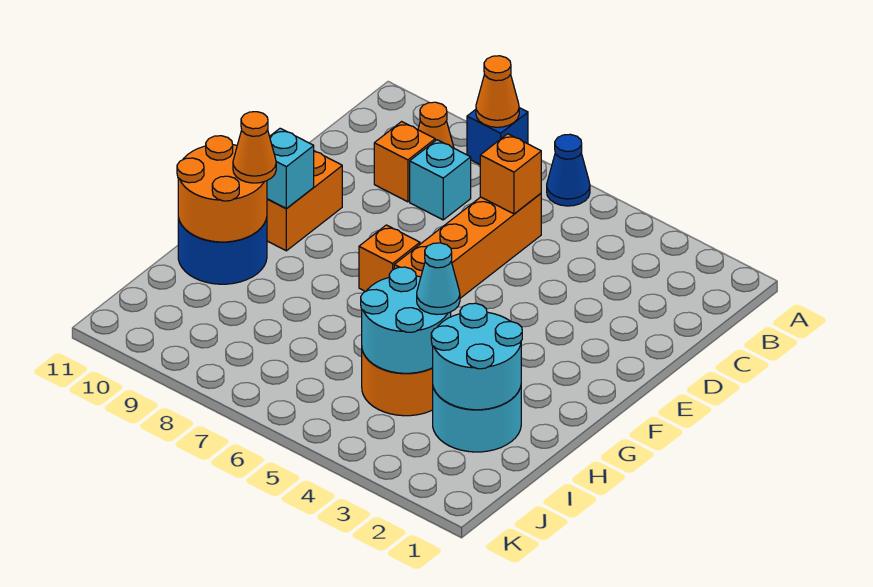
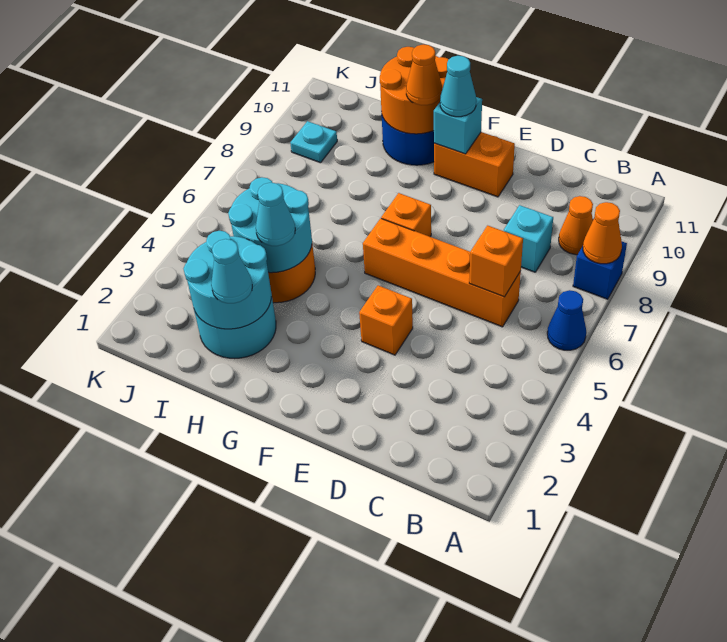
orange brick C9 level 1 -> orange brick E4 level 1
none -> cyan cone F10 level 3
none -> cyan cone H2 level 3
none -> cyan plate J9 level 1

